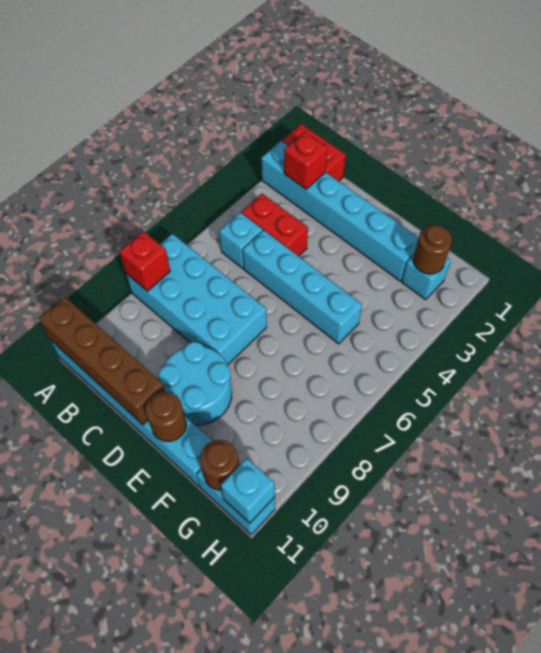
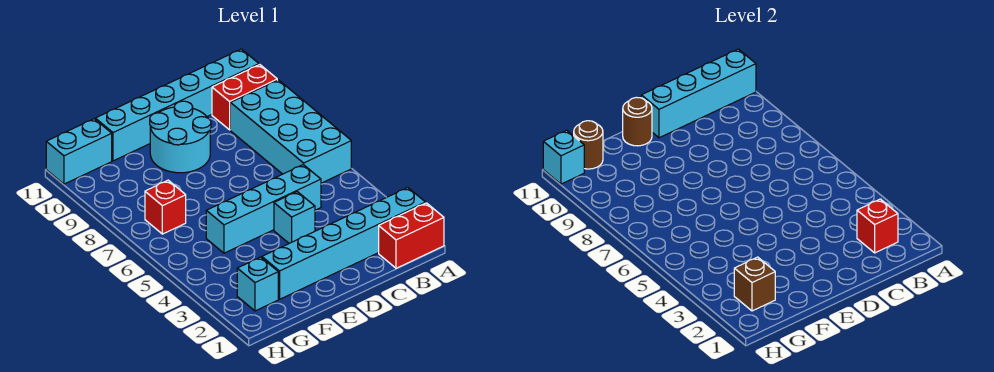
cyan brick A7:D8 level 1 -> cyan brick A6:B9 level 1
red brick A8 level 2 -> red brick G7 level 1
brown brick A11:D11 level 2 -> cyan brick A11:D11 level 2
red brick B4:C4 level 1 -> red brick A10:B10 level 1
cyan brick B5 level 1 -> cyan brick D4 level 1
brown round brick G2 level 2 -> brown brick G2 level 2

